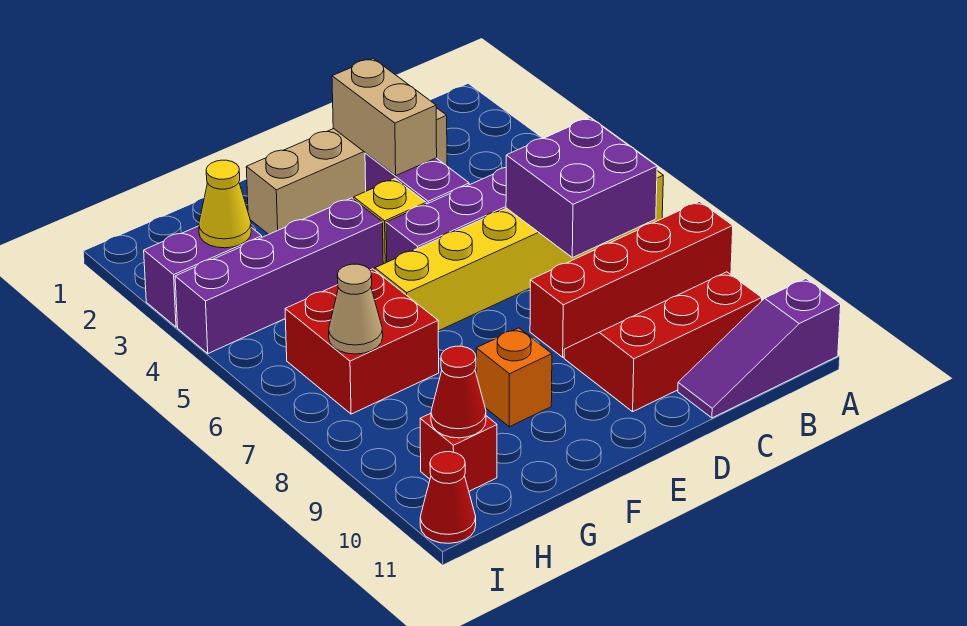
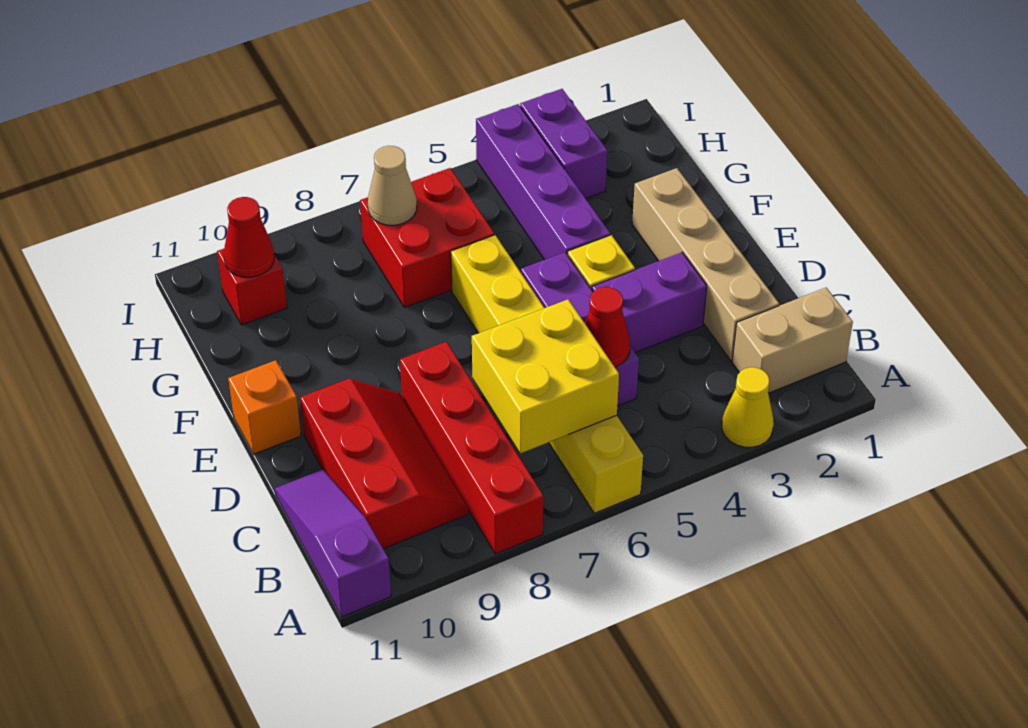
purple brick B6:C7 level 2 -> yellow brick B6:C7 level 2
tan brick D2:D3 level 2 -> tan brick B1:B2 level 1
orange brick F9 level 1 -> orange brick E11 level 1
yellow cone H3 level 2 -> yellow cone A3 level 1
red cone I11 level 1 -> red cone C5 level 2

